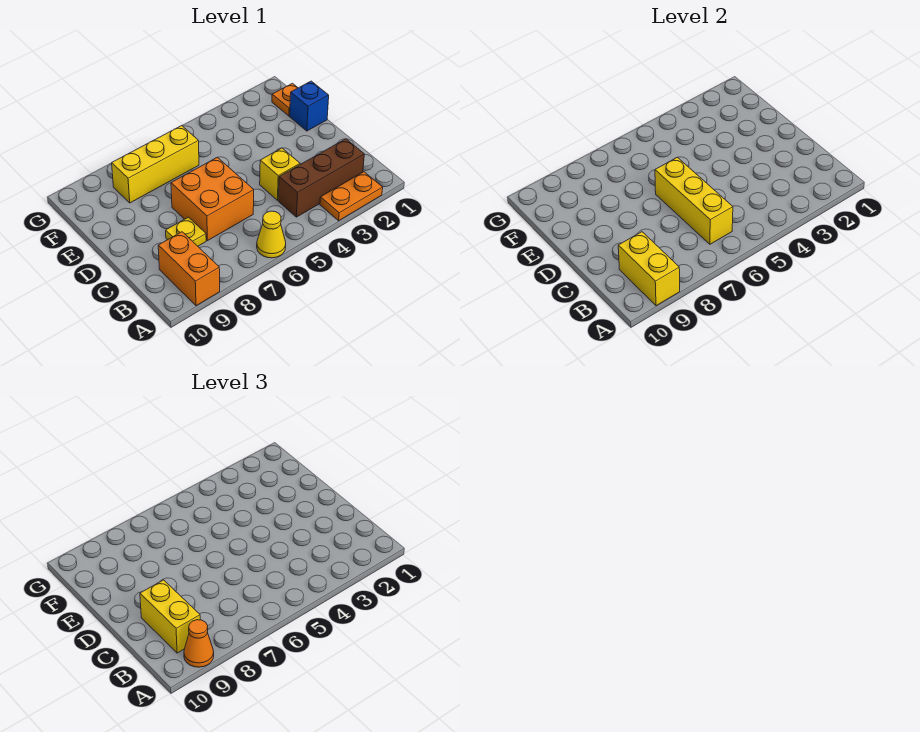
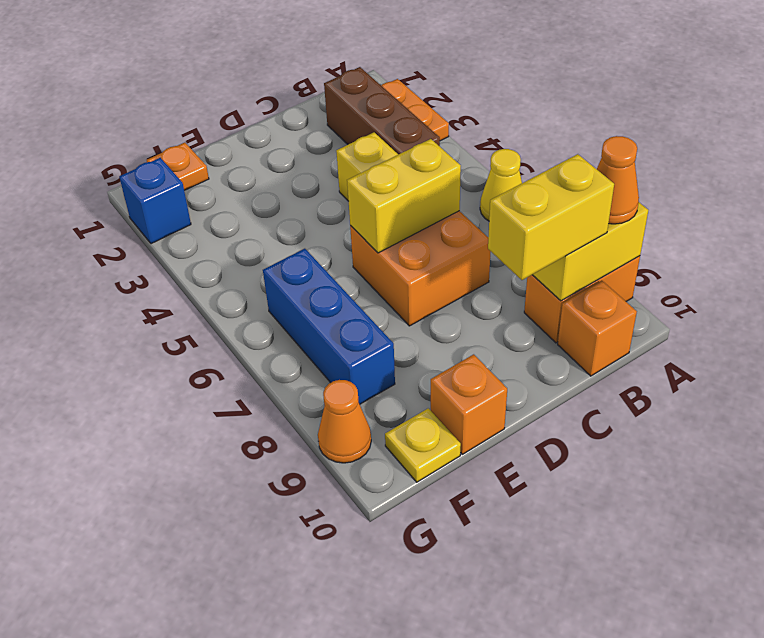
yellow brick B6:D6 level 2 -> yellow brick C6:D6 level 2
none -> orange brick B10 level 1
yellow plate C8 level 1 -> yellow plate F10 level 1
blue brick E1 level 1 -> blue brick G2 level 1
none -> orange brick E10 level 1
yellow brick F6:F8 level 1 -> blue brick F6:F8 level 1
none -> orange cone G9 level 1

